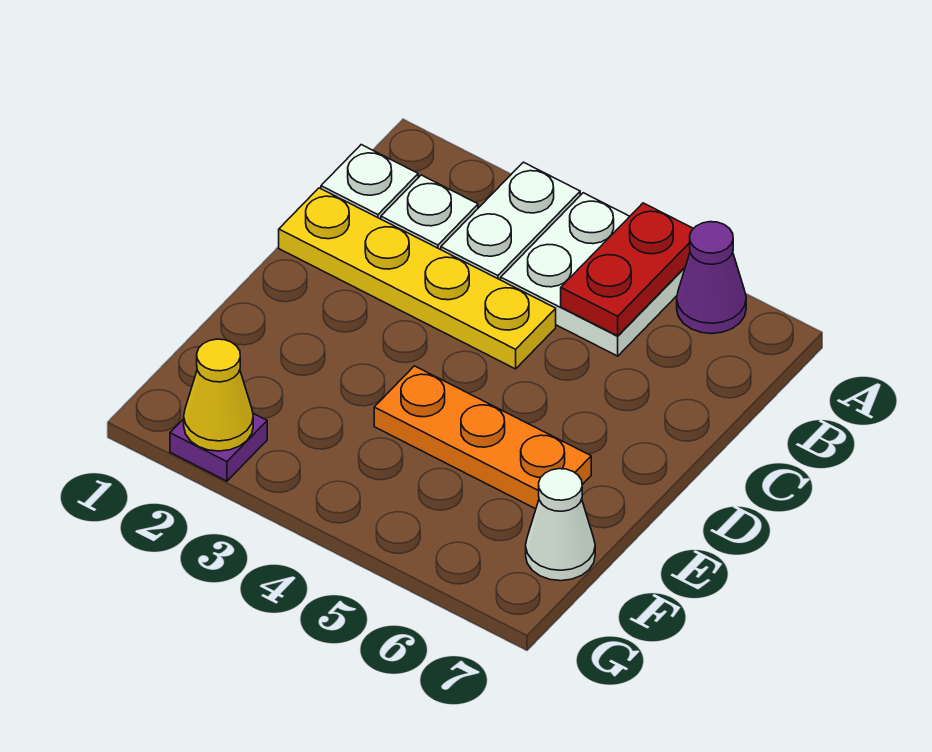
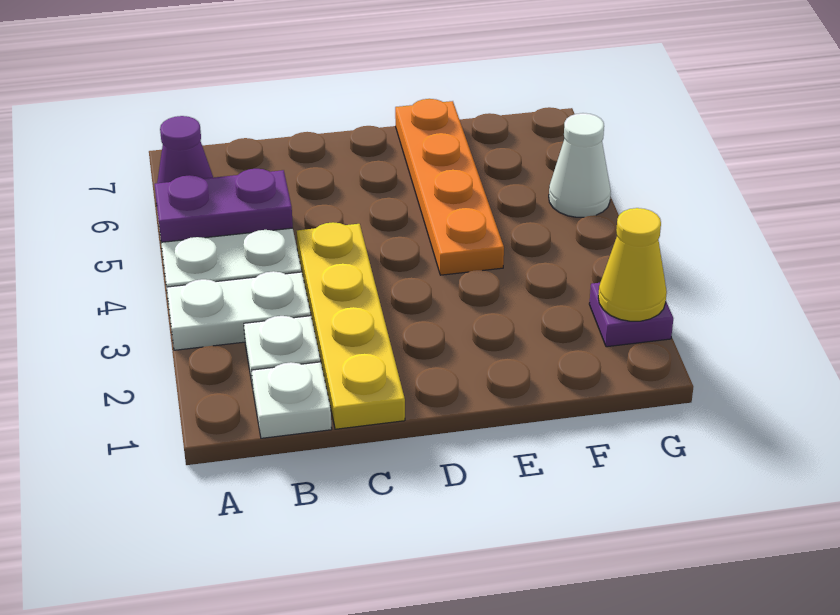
red plate A5:B5 level 2 -> purple plate A5:B5 level 2
orange plate E4:E6 level 1 -> orange plate E4:E7 level 1
white cone F7 level 1 -> white cone G5 level 1

